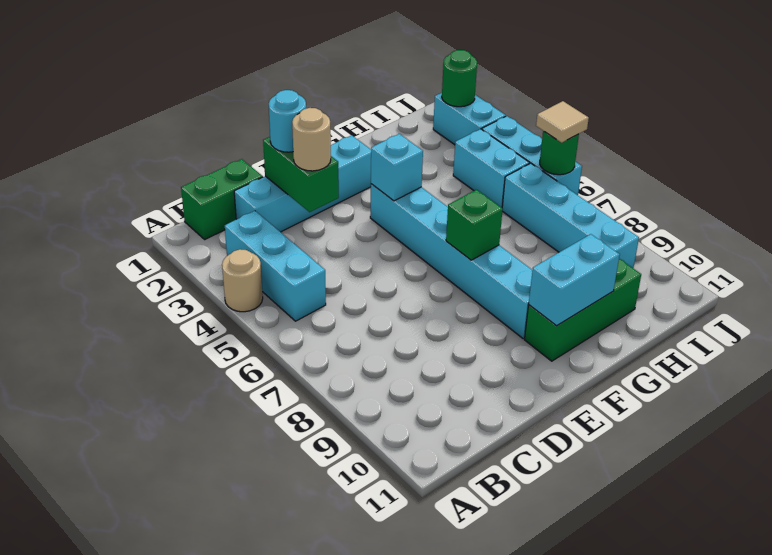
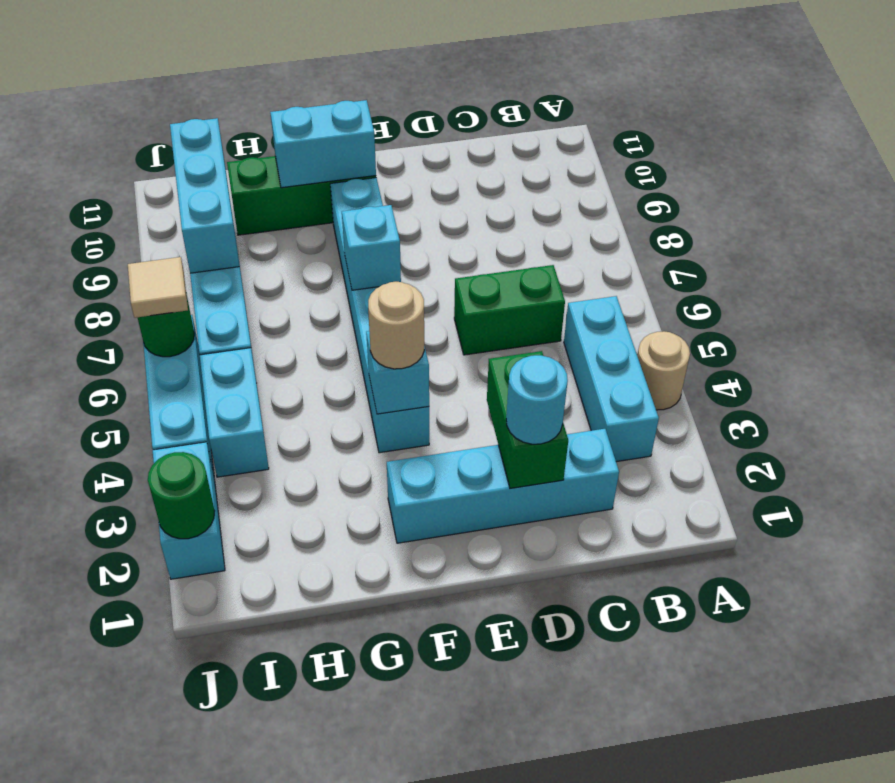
green brick B1:C1 level 1 -> green brick C6:D6 level 1
tan round brick D3 level 3 -> tan round brick F4 level 3
green brick F7 level 2 -> cyan brick F7 level 2
none -> cyan brick I8:I10 level 2

